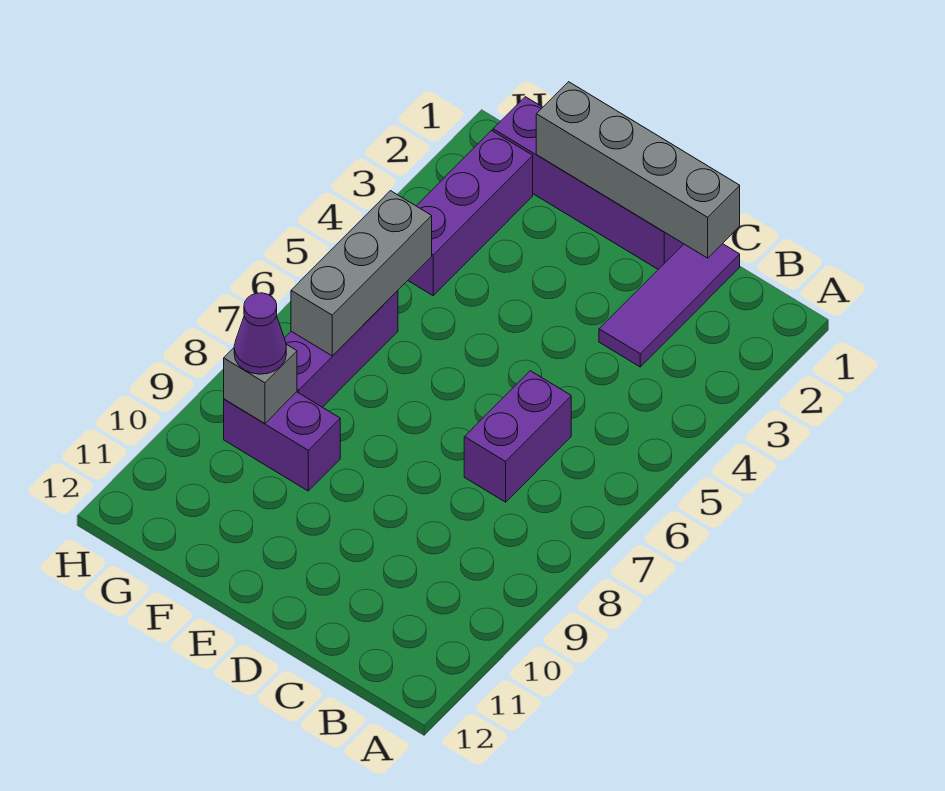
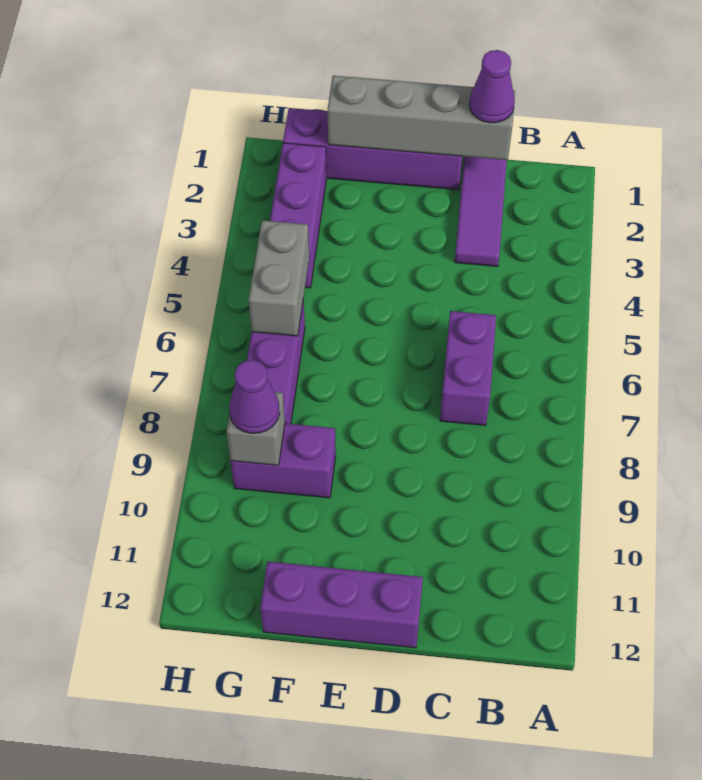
none -> purple cone C1 level 3
none -> purple brick D12:F12 level 1
grey brick G5:G7 level 2 -> grey brick G5:G6 level 2

